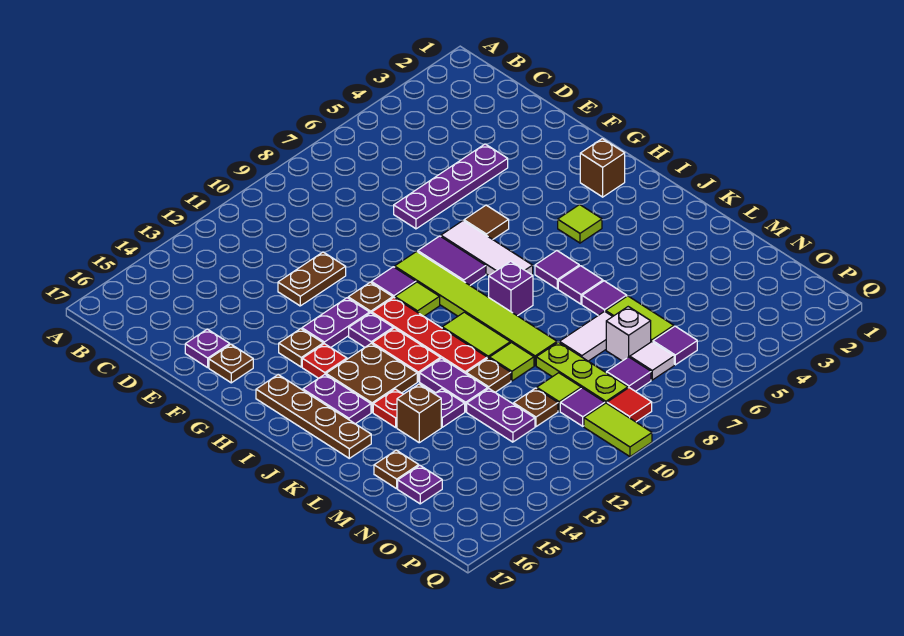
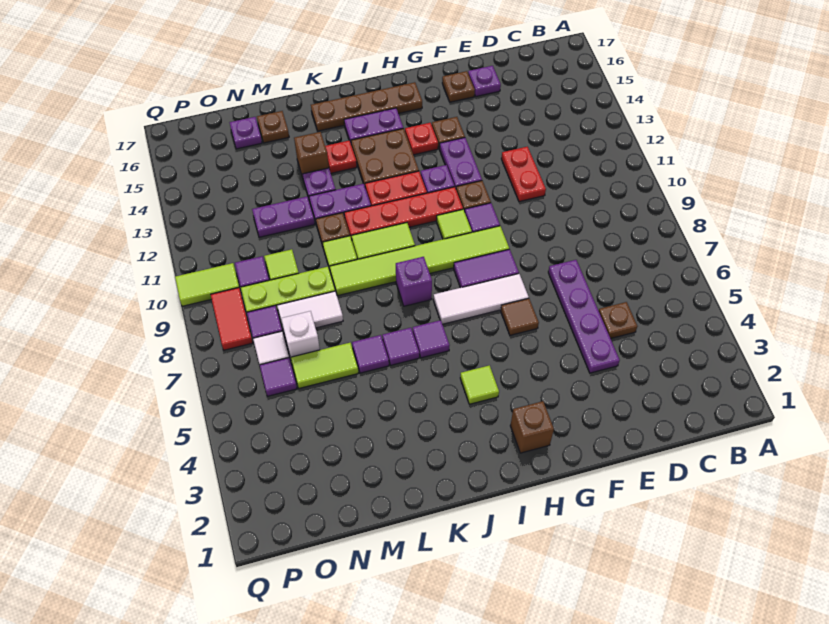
brown plate E11:E12 level 1 -> red plate E11:E12 level 1
white tile M7:M8 level 1 -> white tile M8:N8 level 1
brown plate N11 level 1 -> brown plate D5 level 1
red tile P9 level 1 -> red tile P8:P9 level 1

